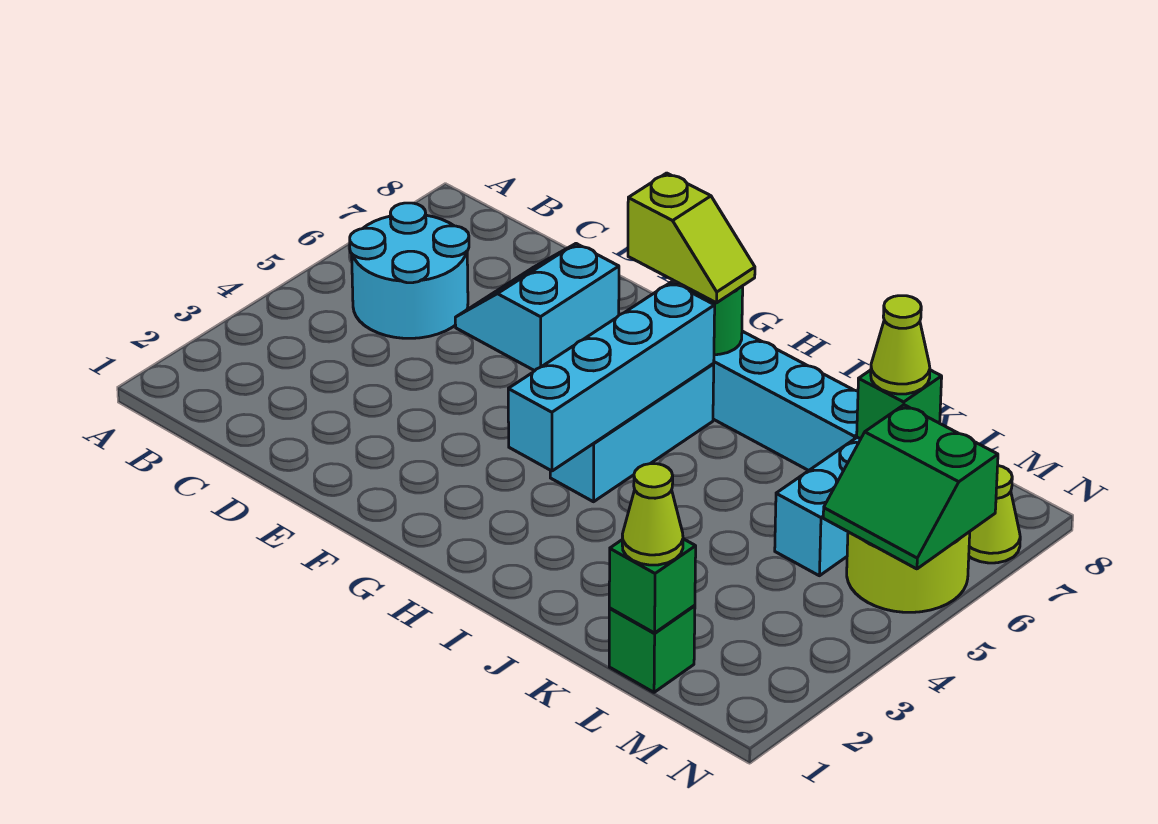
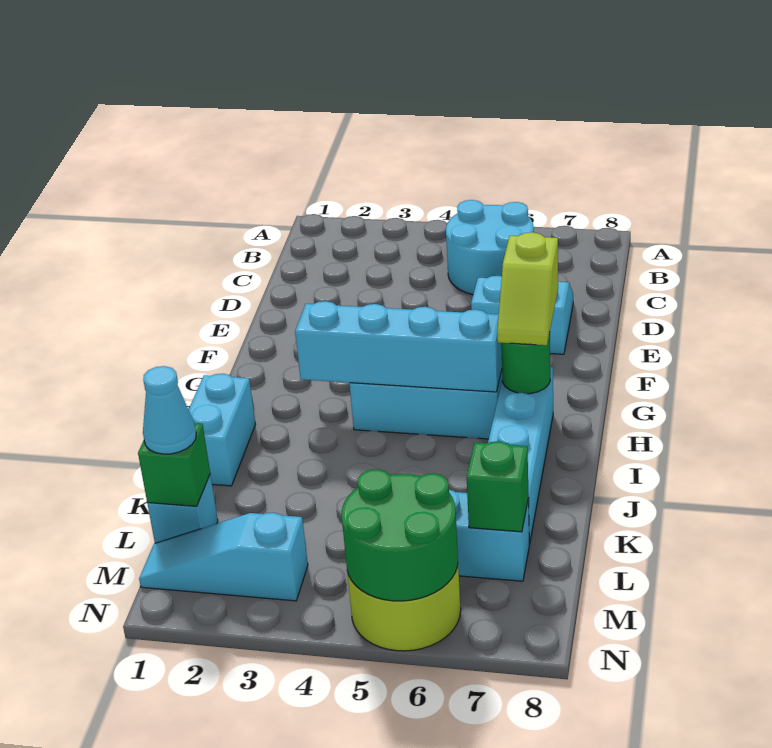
none -> cyan brick I1:J1 level 1
green brick L1 level 1 -> cyan brick L1 level 1
lime cone L1 level 3 -> cyan cone L1 level 3
lime cone L7 level 3 -> none
none -> cyan slope M1:M3 level 1 top 3
green slope M5:N6 level 2 top 6 -> green round brick M5:N6 level 2
lime cone N7 level 1 -> none

